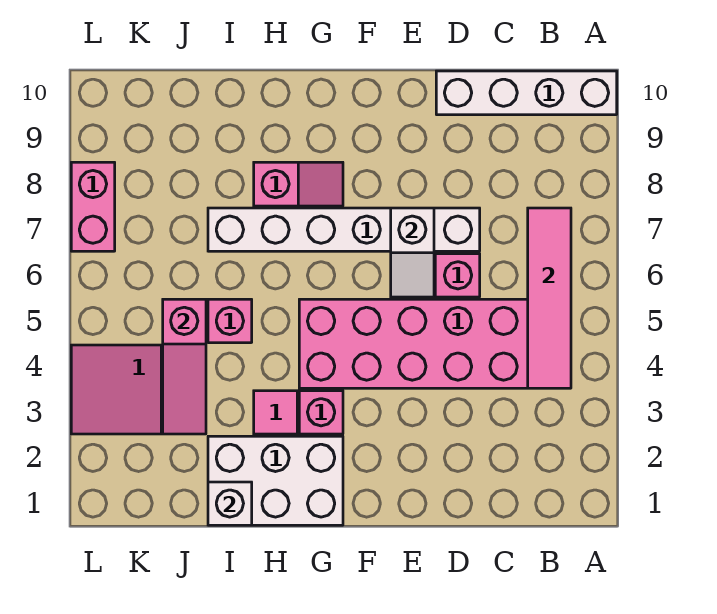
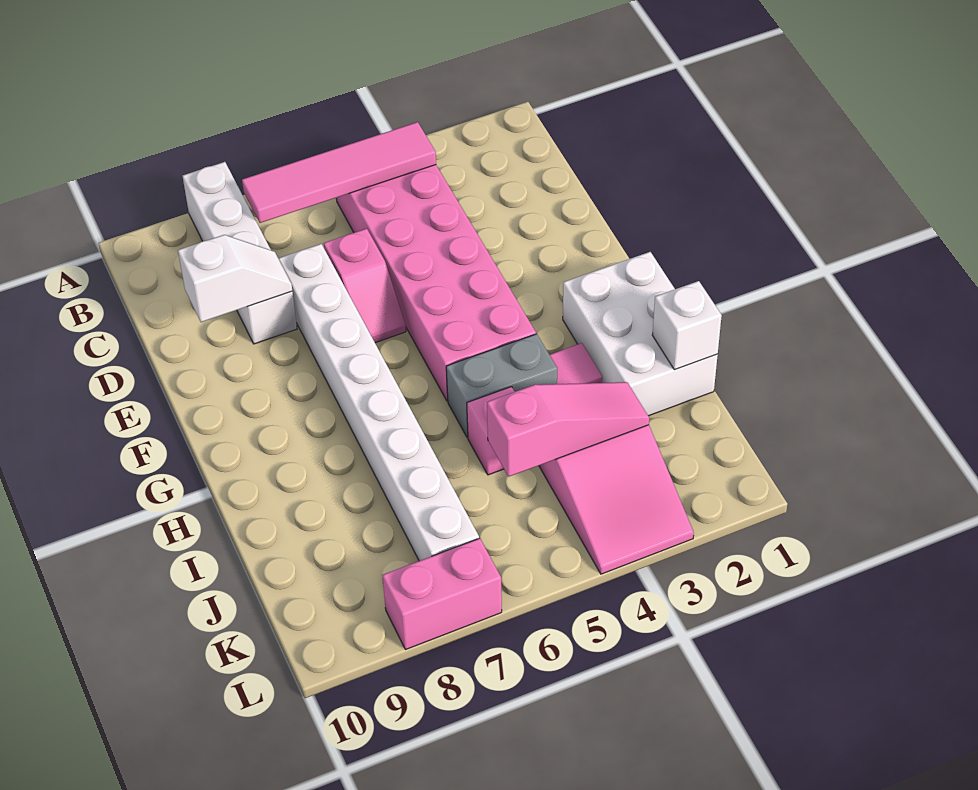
white brick A10:D10 level 1 -> white brick A8:D8 level 1
white brick D7:I7 level 1 -> white brick D7:K7 level 1
white slope E6:E7 level 2 top 7 -> white slope D8:D9 level 2 top 9
pink brick G3 level 1 -> none
pink slope G8:H8 level 1 top H -> none
none -> grey brick H4:H5 level 1

